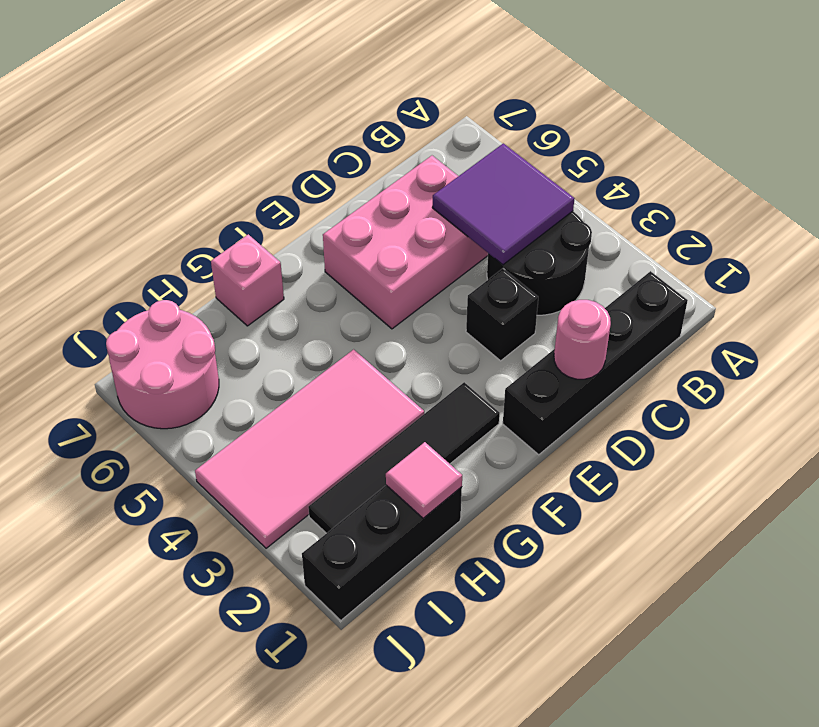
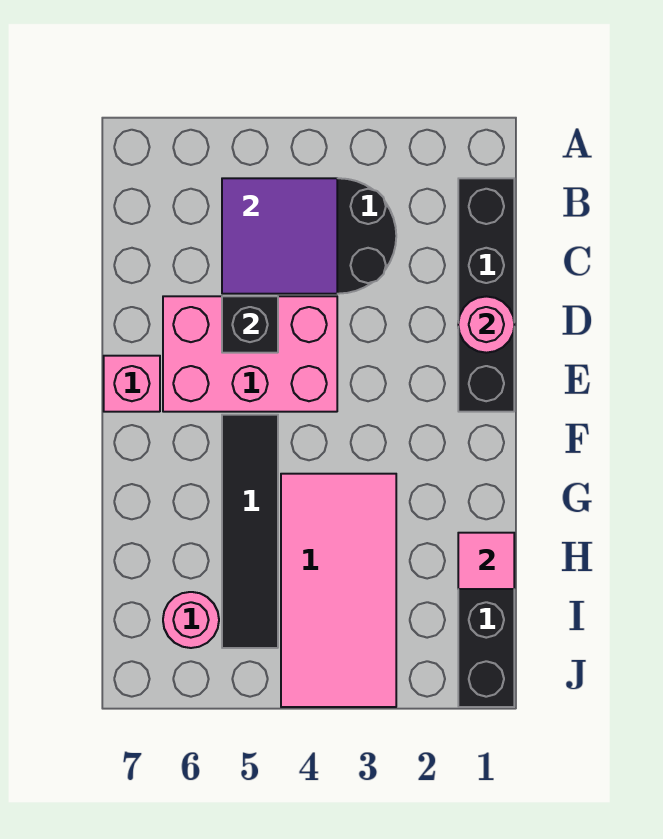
pink brick C5:E6 level 1 -> pink brick D4:E6 level 1
black brick D3 level 1 -> black brick D5 level 2
black tile F2:I2 level 1 -> black tile F5:I5 level 1
pink brick G7 level 1 -> pink brick E7 level 1
pink round brick I6:J7 level 1 -> pink round brick I6 level 1

